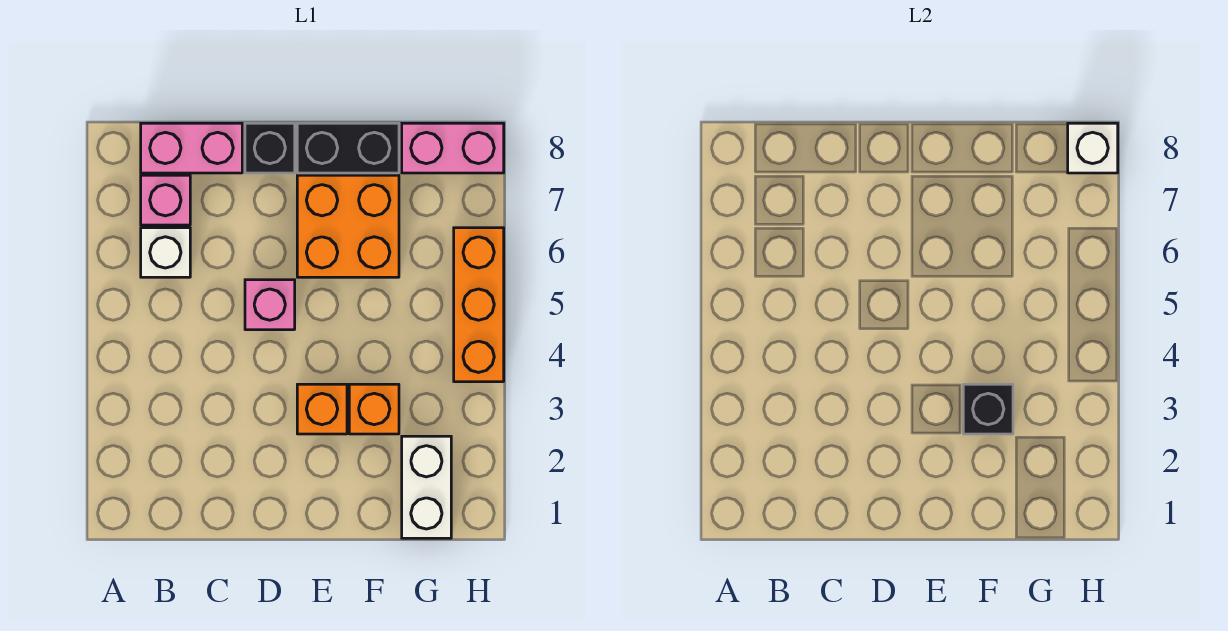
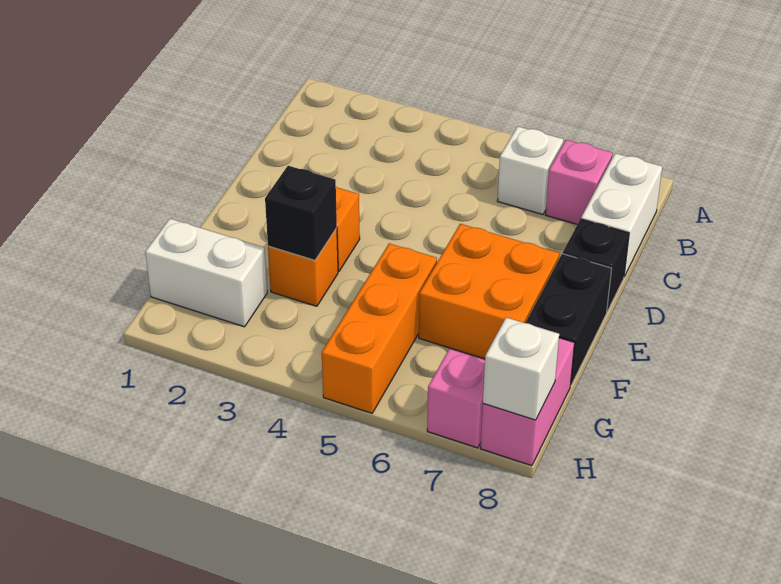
pink brick B8:C8 level 1 -> white brick B8:C8 level 1
pink brick D5 level 1 -> pink brick H7 level 1
orange brick H4:H6 level 1 -> orange brick F5:H5 level 1

